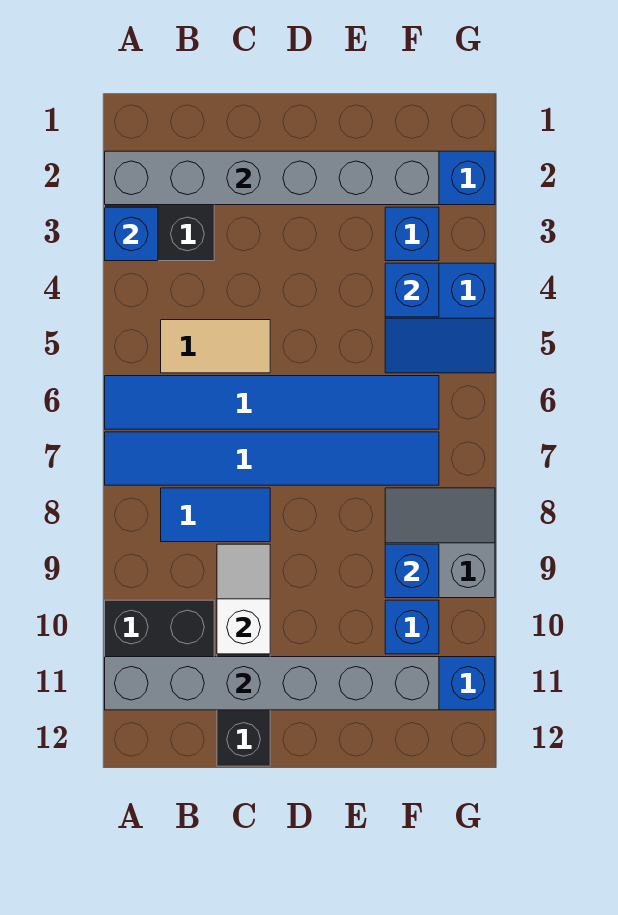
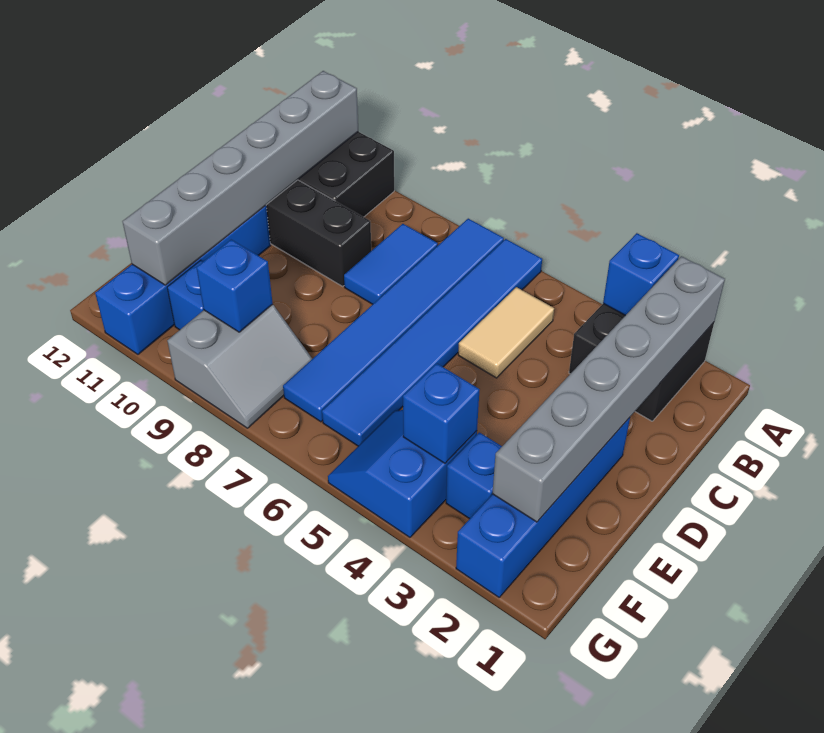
white slope C9:C10 level 2 top 10 -> none

